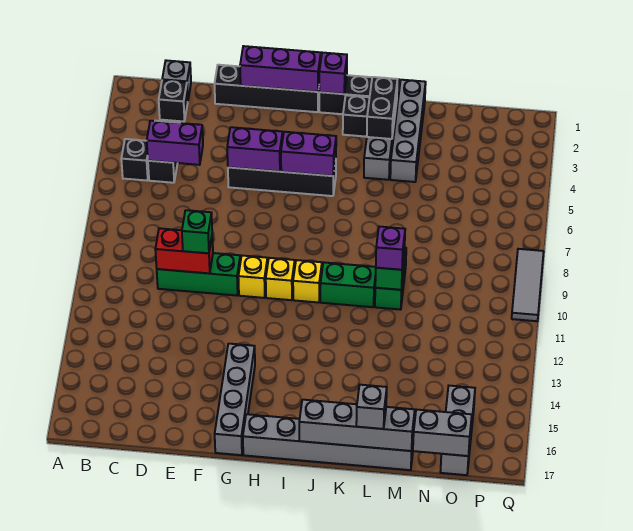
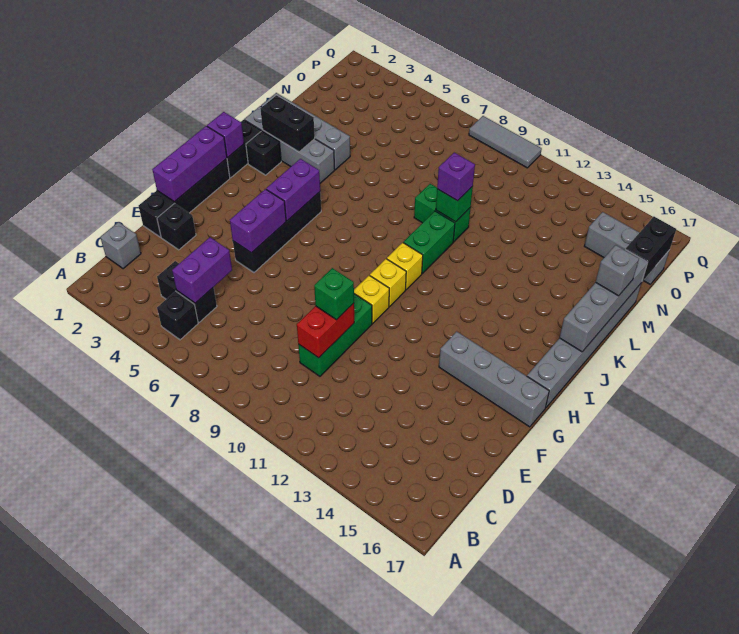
black brick C2 level 1 -> black brick E2 level 1
grey brick N17:O17 level 2 -> black brick N17:O17 level 2

